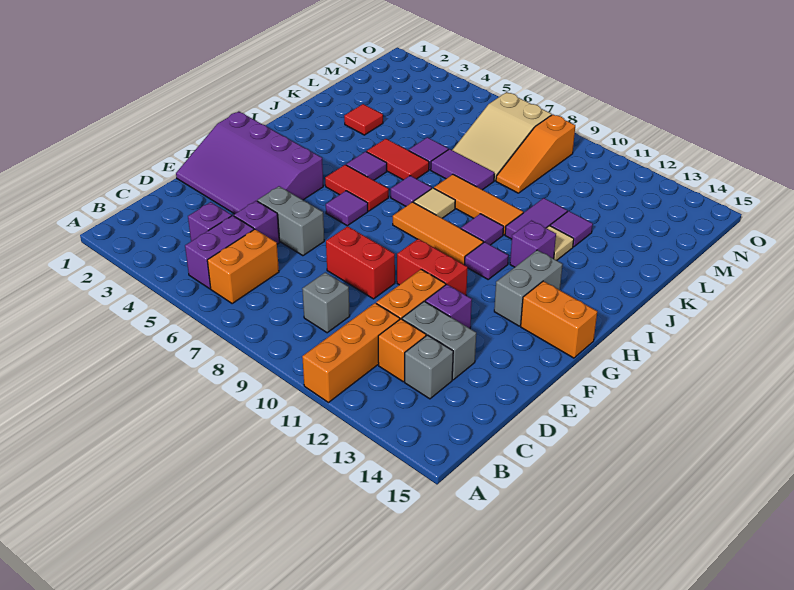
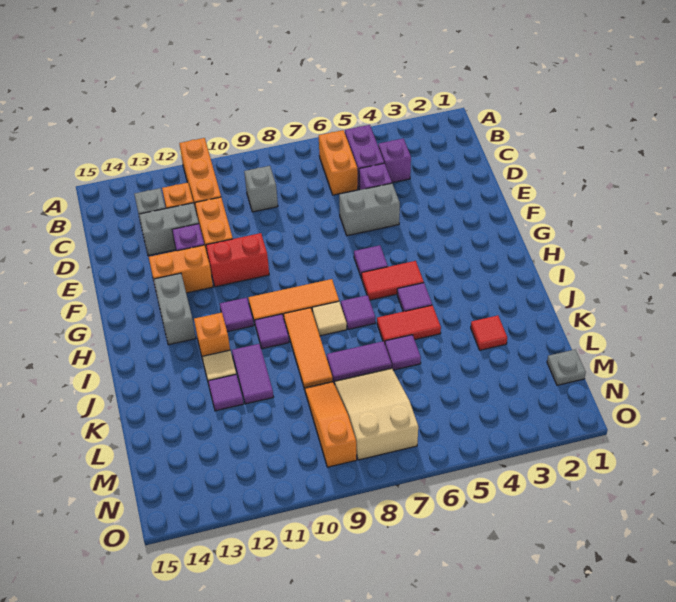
purple slope E1:G4 level 1 top G -> none
red brick E8:E9 level 1 -> none
orange brick G14:G15 level 1 -> orange brick F12:F13 level 1
purple brick I12 level 1 -> orange brick I12 level 1
orange tile J8:J10 level 1 -> orange tile I9:K9 level 1
none -> grey plate M1 level 1

